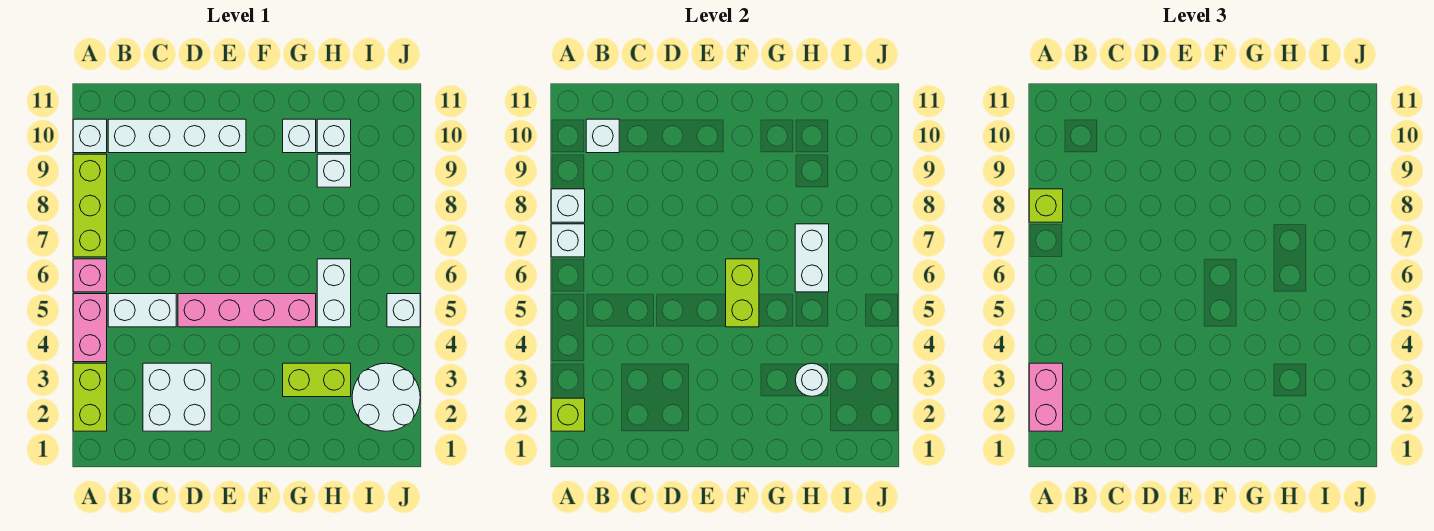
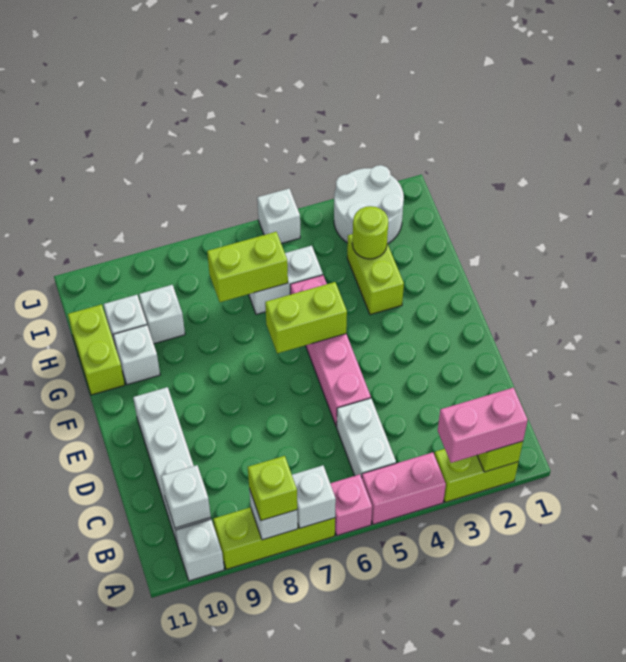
white brick C2:D3 level 1 -> none
none -> lime brick G11:H11 level 1
white round brick H3 level 2 -> lime round brick H3 level 2
white brick H6:H7 level 2 -> lime brick H6:H7 level 2

